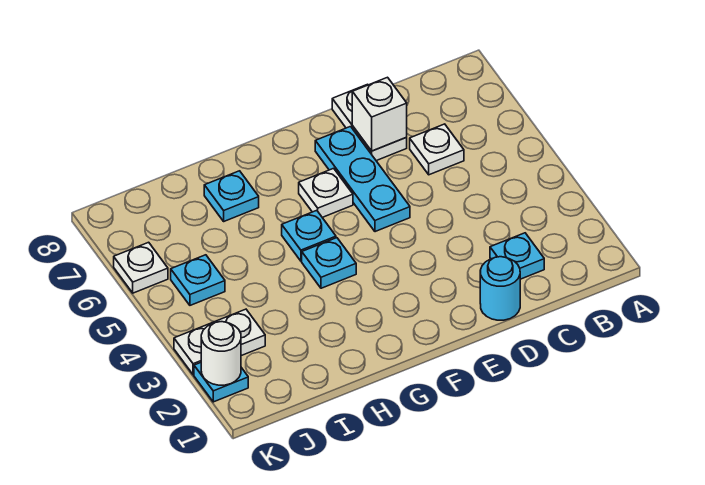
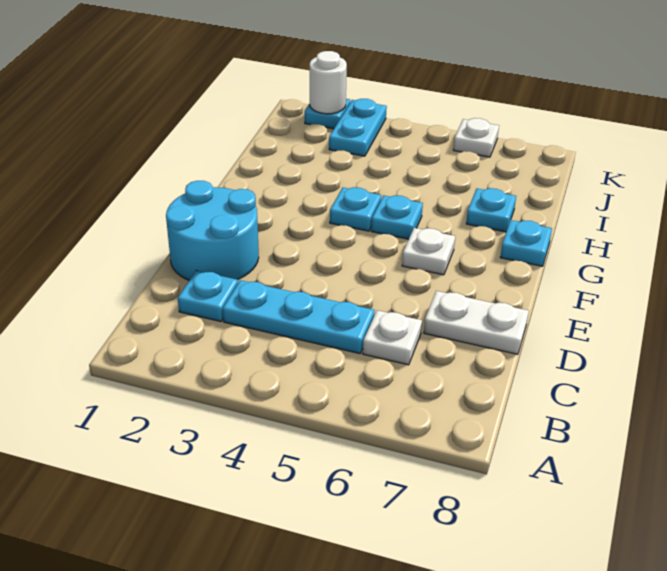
cyan round brick D1 level 1 -> cyan round brick D1:E2 level 1
white brick D7 level 2 -> none
cyan plate E5:E7 level 1 -> cyan plate C3:C5 level 1
white plate J3:K3 level 1 -> cyan plate J3:K3 level 1
cyan plate J5 level 1 -> cyan plate G8 level 1

